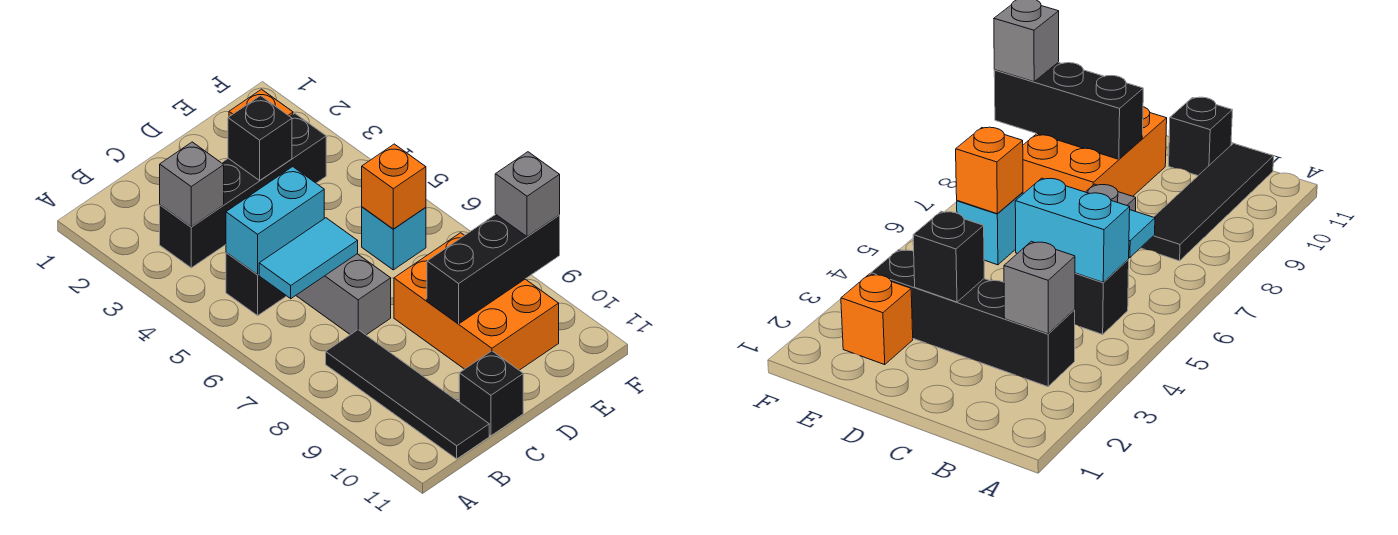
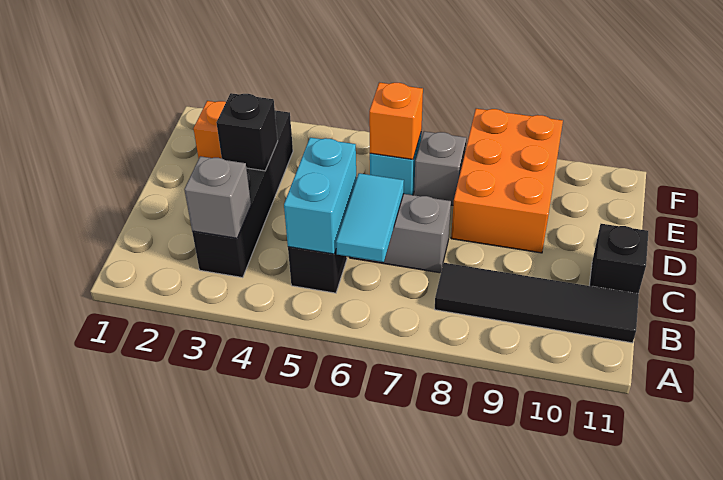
orange brick D8:E10 level 1 -> orange brick D8:F9 level 1
black brick D9:F9 level 2 -> none
grey brick F9 level 3 -> grey brick E7 level 1

